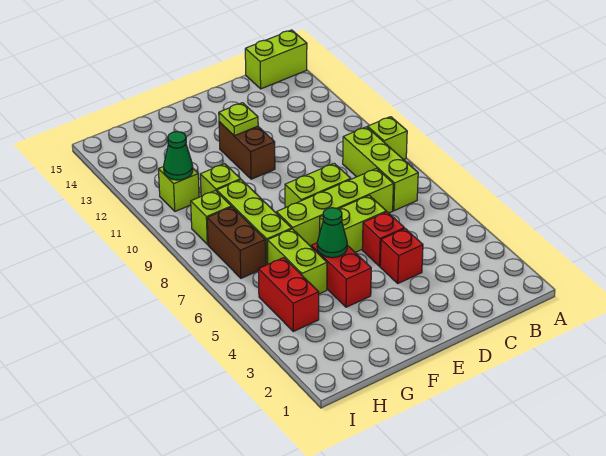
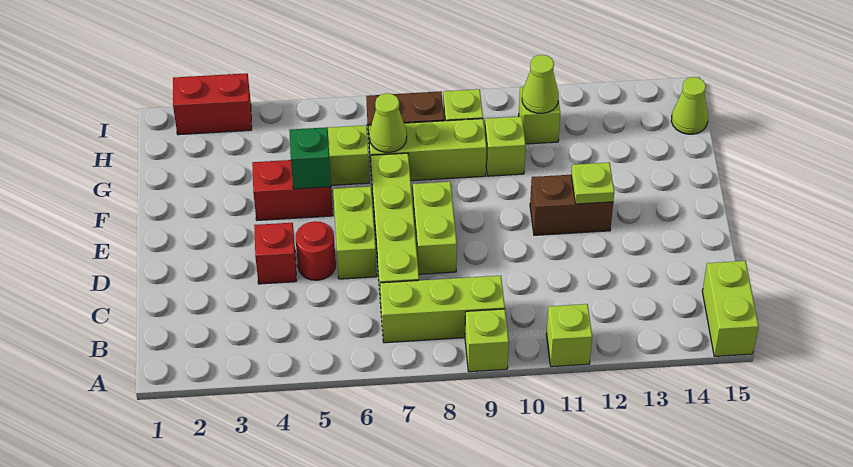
none -> lime brick A11 level 1
red brick D5 level 1 -> red round brick D5 level 1
green cone F5 level 2 -> green brick F5 level 2
none -> lime cone G7 level 2
red brick H4:H5 level 1 -> red brick I2:I3 level 1
green cone H11 level 2 -> lime cone H11 level 2
none -> lime cone H15 level 1

